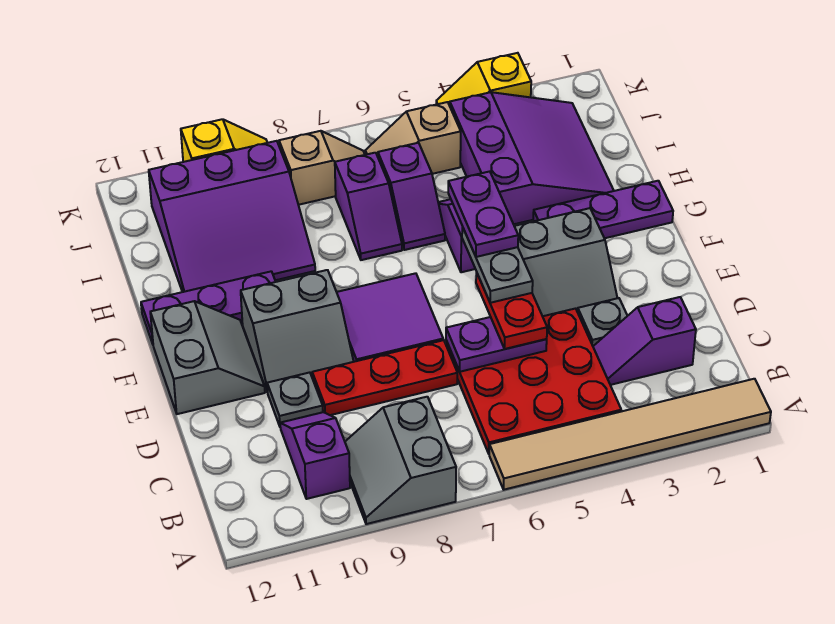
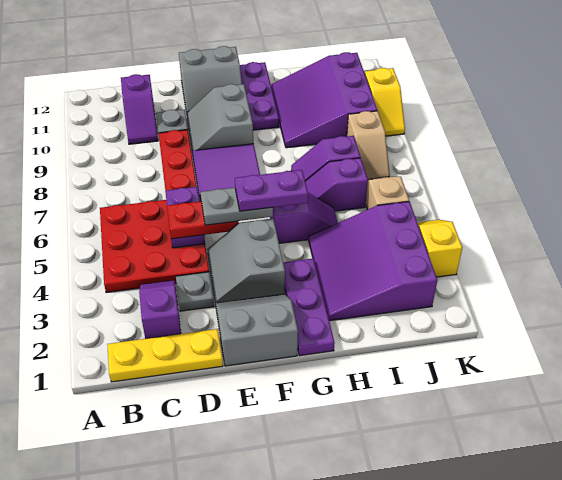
tan tile A1:A6 level 1 -> none
grey slope A8:B9 level 1 top 8 -> grey slope E1:F2 level 1 top 1
none -> yellow plate B1:D1 level 1
purple slope B10:C10 level 1 top B -> purple slope C10:C11 level 1 top 11
purple slope H2:J4 level 1 top 4 -> purple slope H2:J4 level 1 top J

